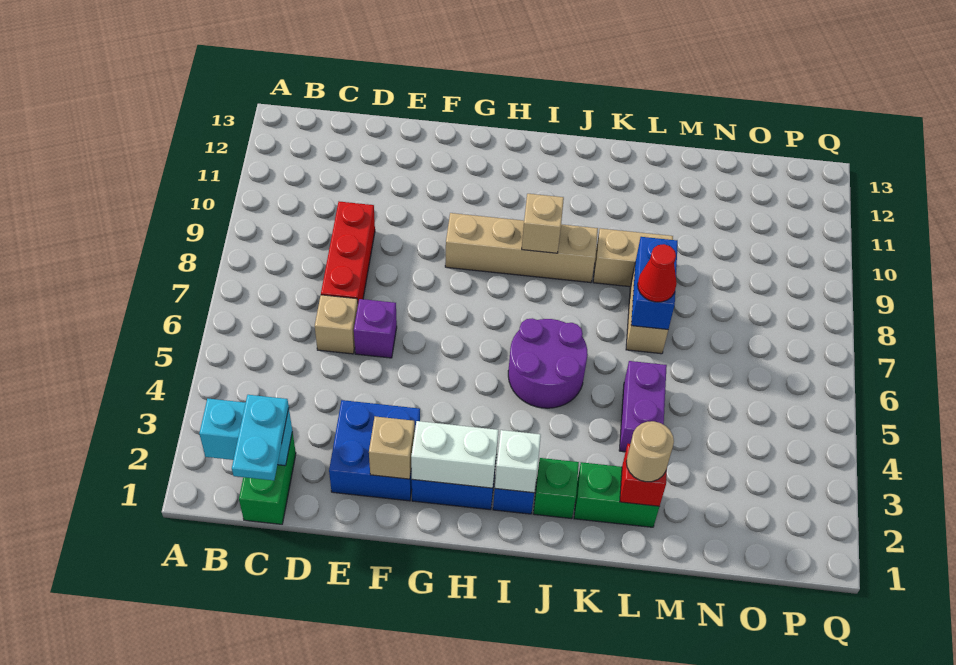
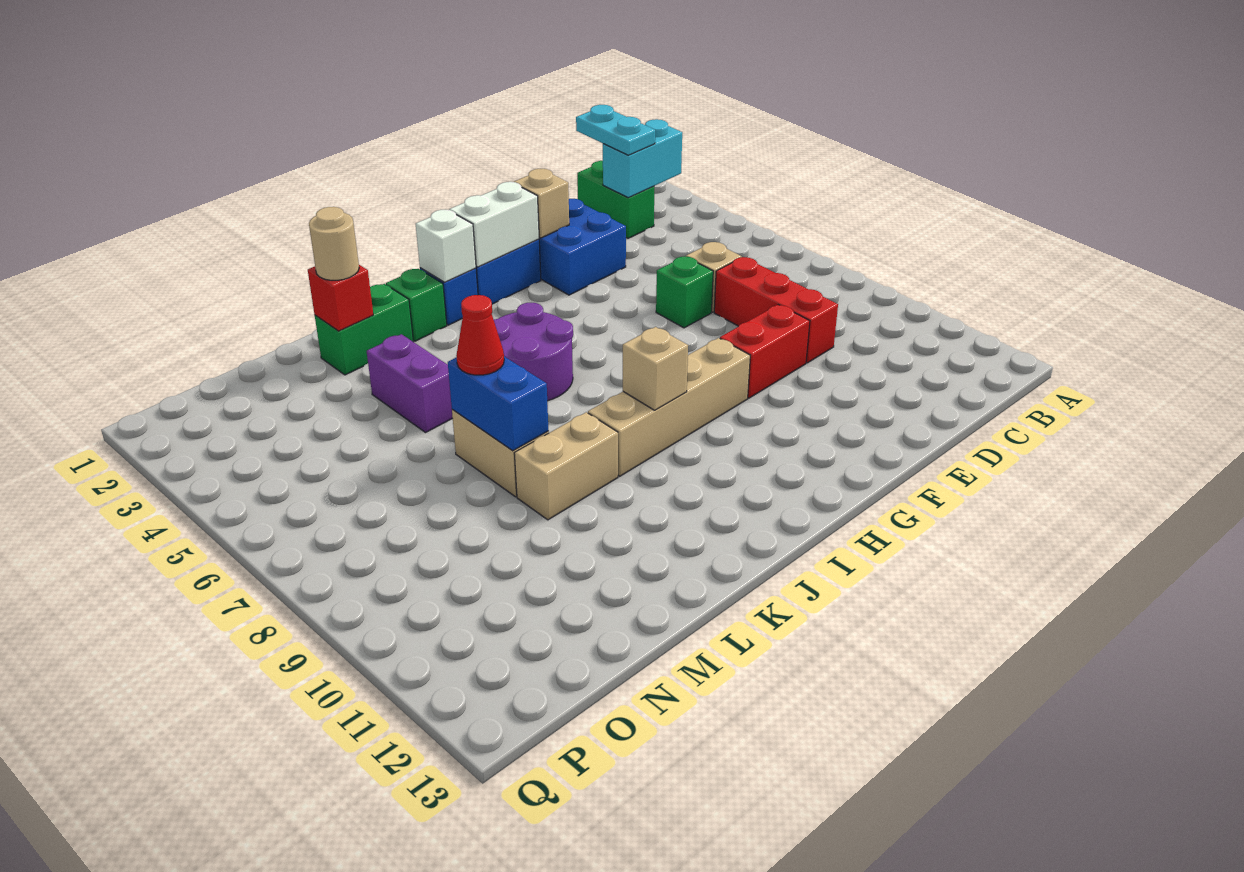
purple brick E6 level 1 -> green brick E6 level 1
none -> red brick E9:F9 level 1

